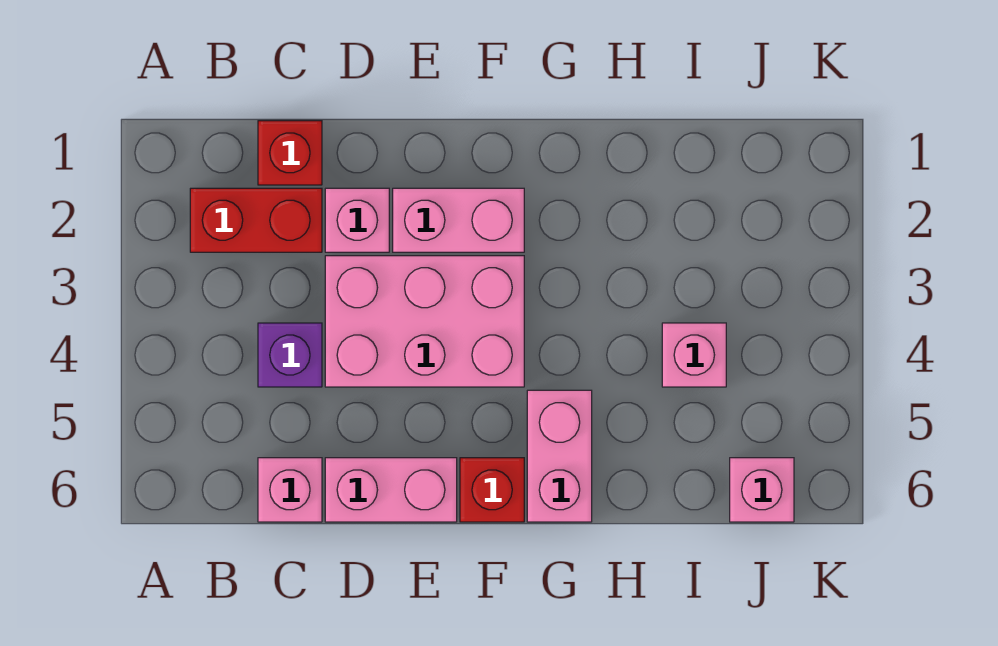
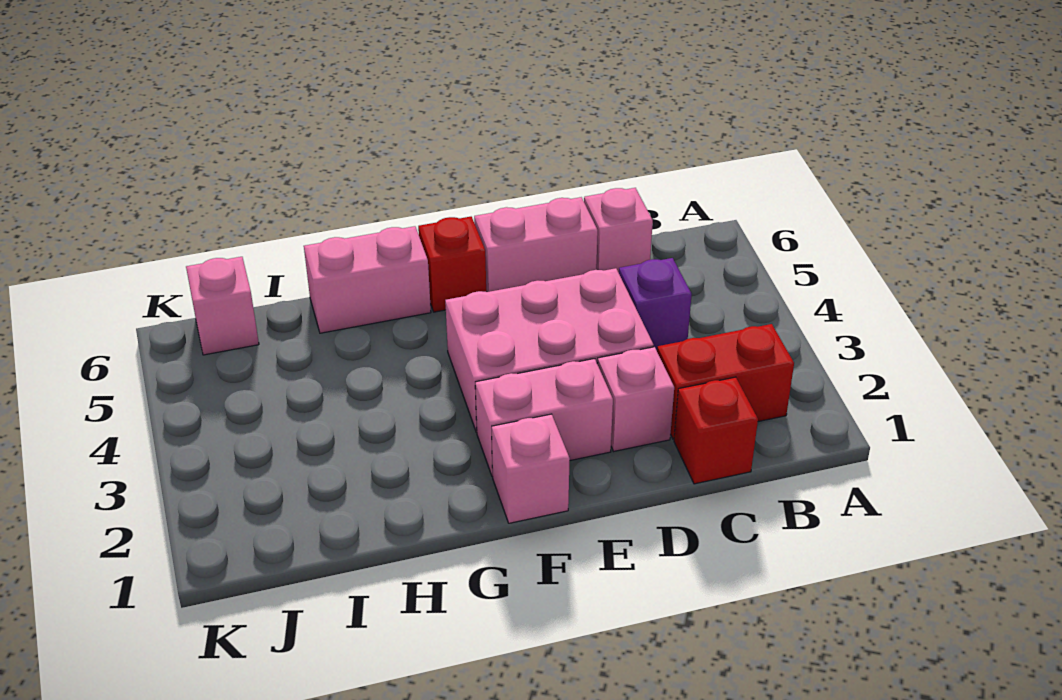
pink brick G5:G6 level 1 -> pink brick G6:H6 level 1
pink brick I4 level 1 -> pink brick F1 level 1

